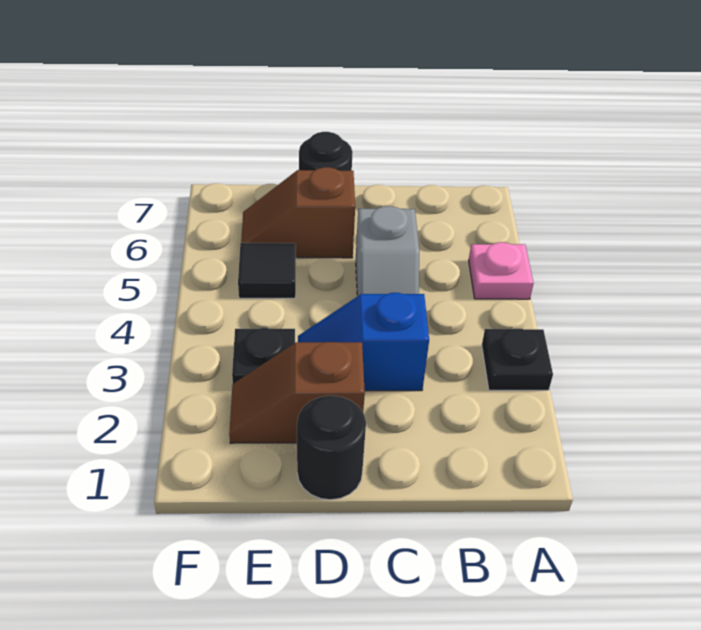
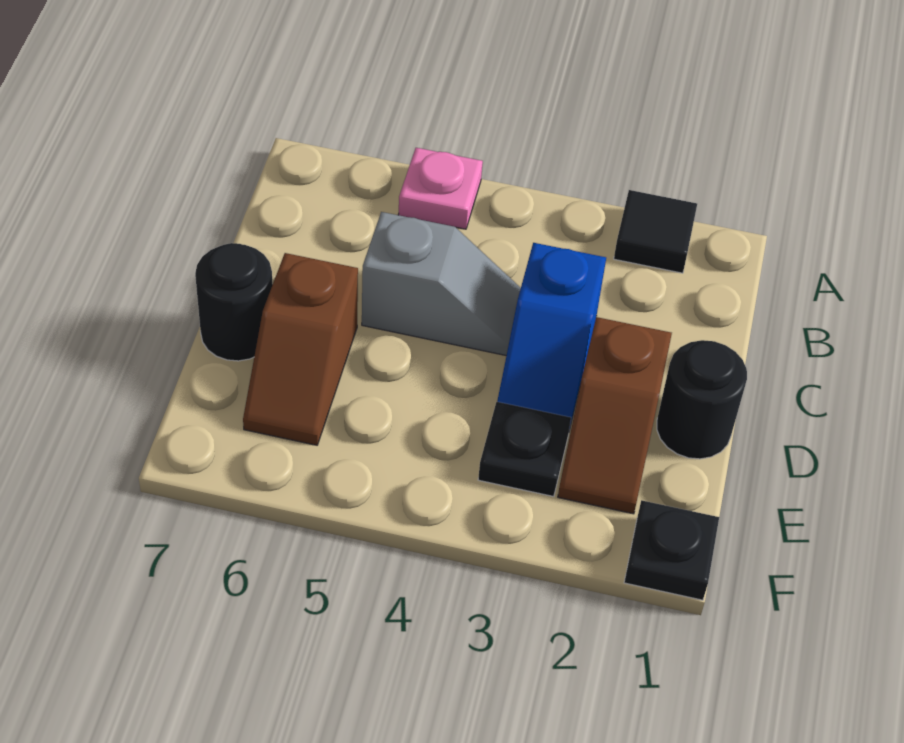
black plate A3 level 1 -> black plate F1 level 1
black tile E5 level 1 -> black tile A2 level 1

